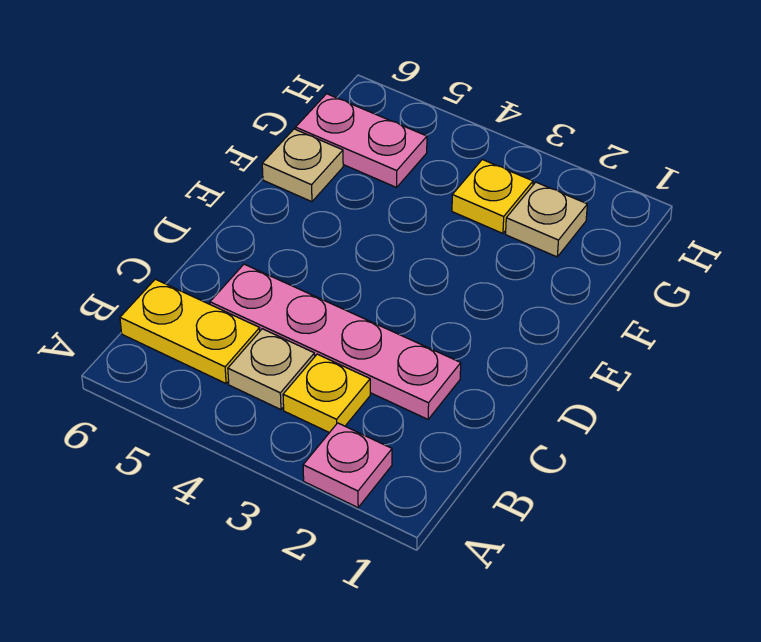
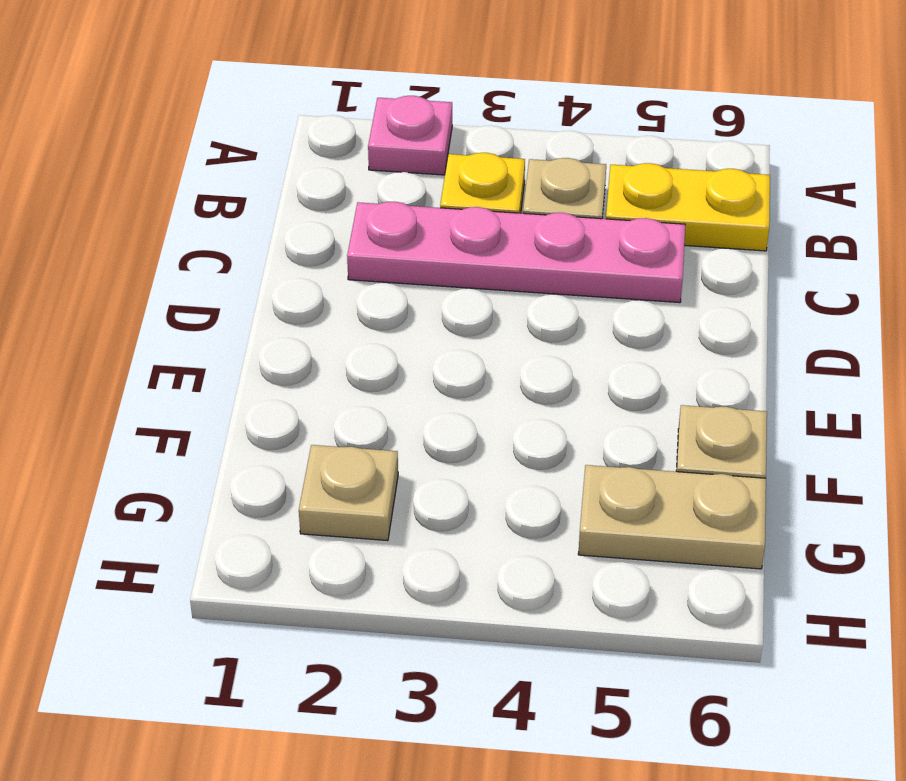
yellow plate G3 level 1 -> none
pink plate G5:G6 level 1 -> tan plate G5:G6 level 1

